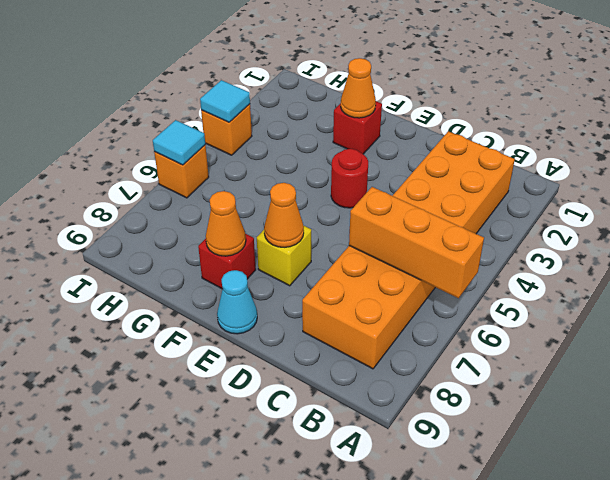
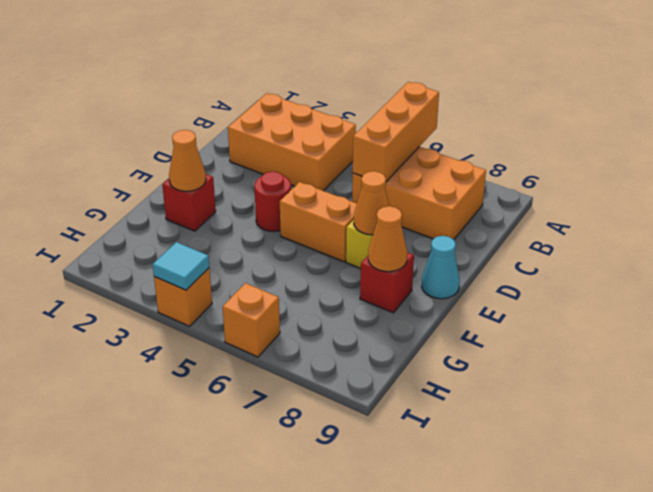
none -> orange brick E5:E6 level 1
cyan tile I6 level 2 -> none

